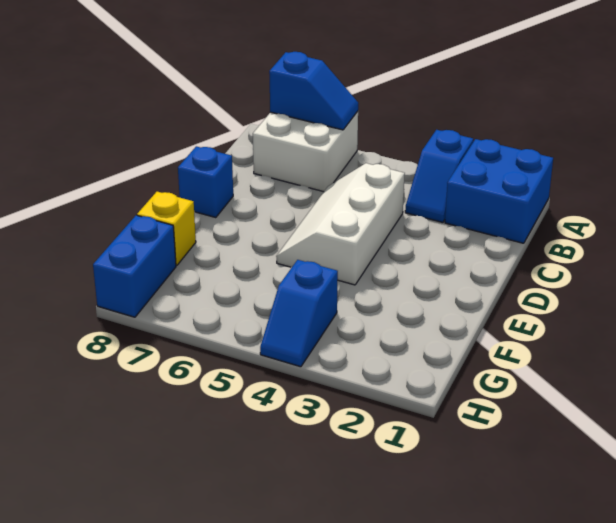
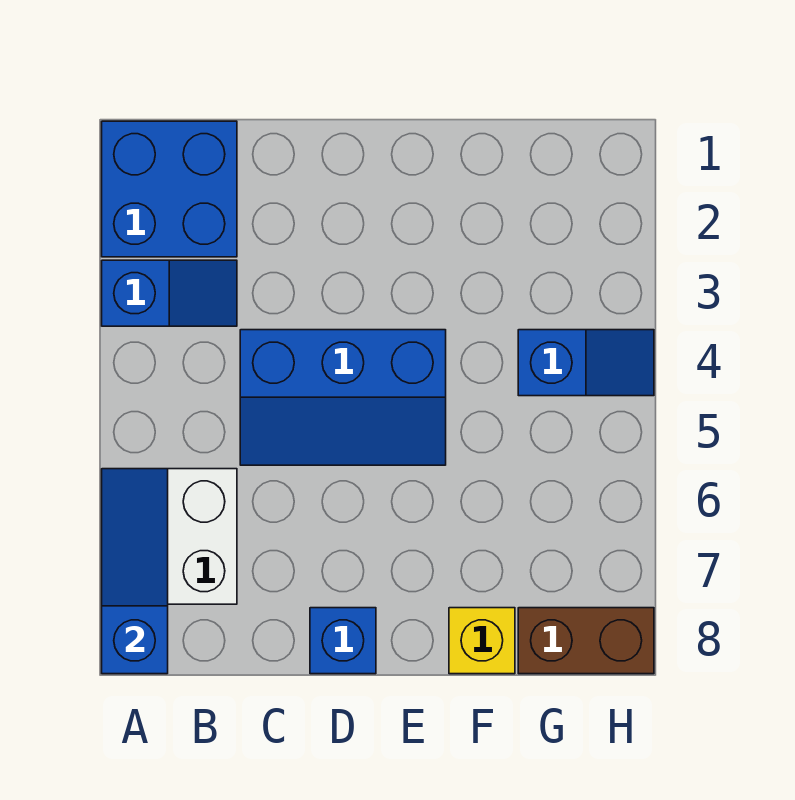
blue slope A6:A7 level 2 top 7 -> blue slope A6:A8 level 2 top 8
white slope C4:E5 level 1 top 4 -> blue slope C4:E5 level 1 top 4
blue brick G8:H8 level 1 -> brown brick G8:H8 level 1

